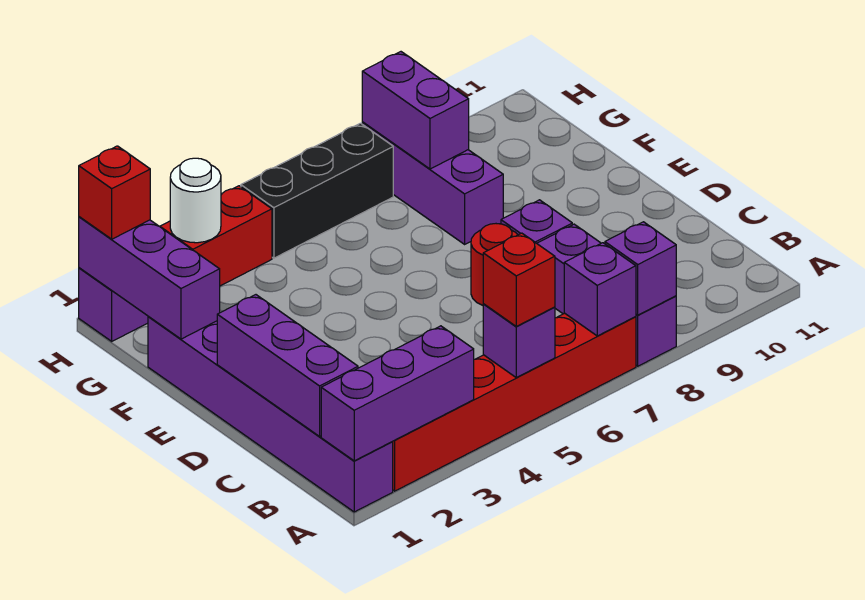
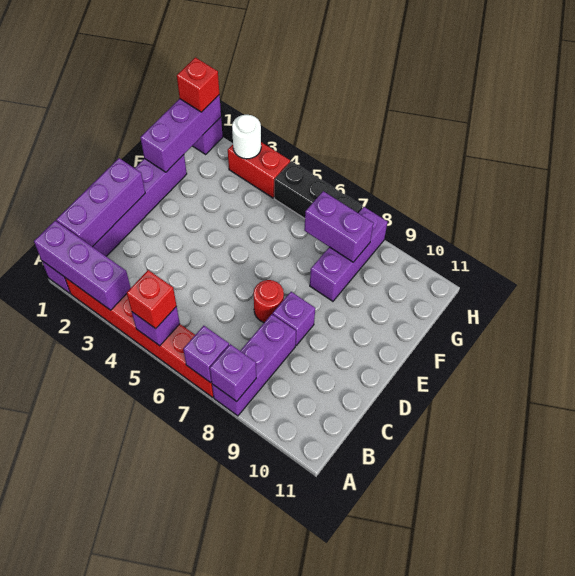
purple brick G8:H8 level 2 -> purple brick G7:G8 level 2

